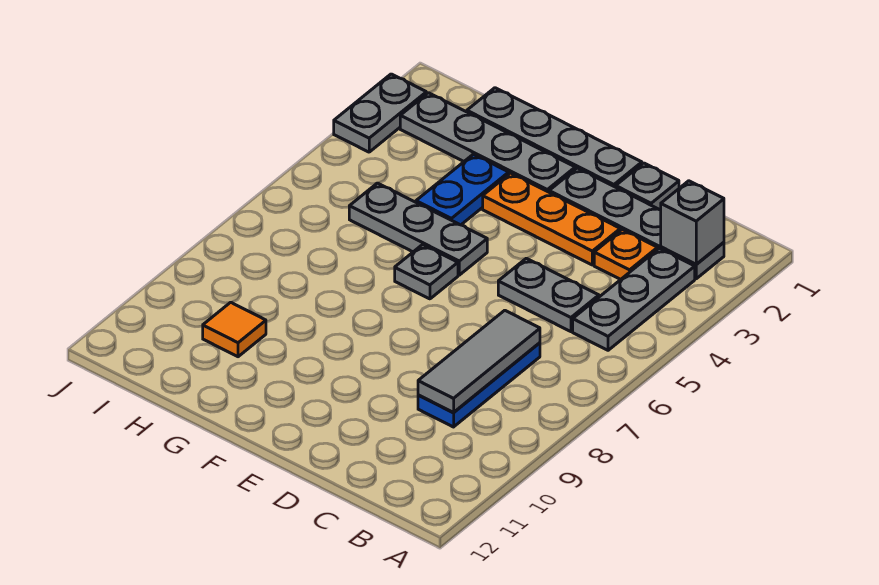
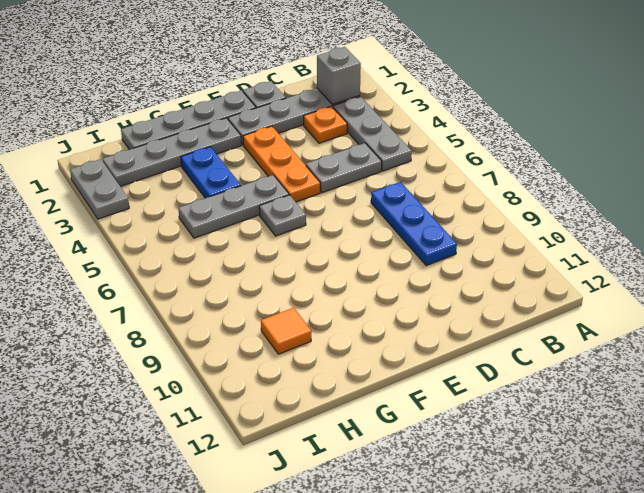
grey tile C7:C9 level 2 -> none
orange plate D3:F3 level 1 -> orange plate E3:E5 level 1

